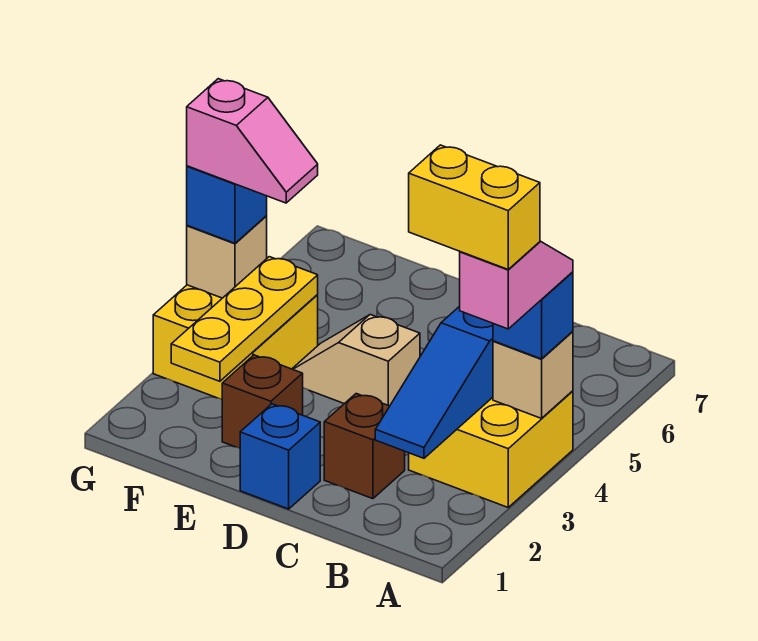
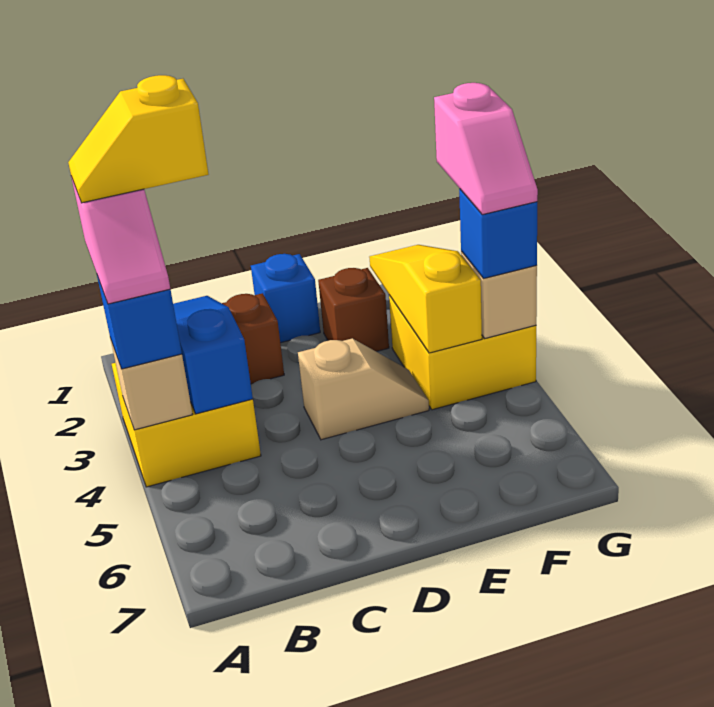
yellow brick A3:B3 level 5 -> yellow slope A3:B3 level 5 top B
yellow plate F2:F4 level 2 -> yellow slope F2:F4 level 2 top 4
pink slope F4:G4 level 4 top G -> pink slope G3:G4 level 4 top 3

